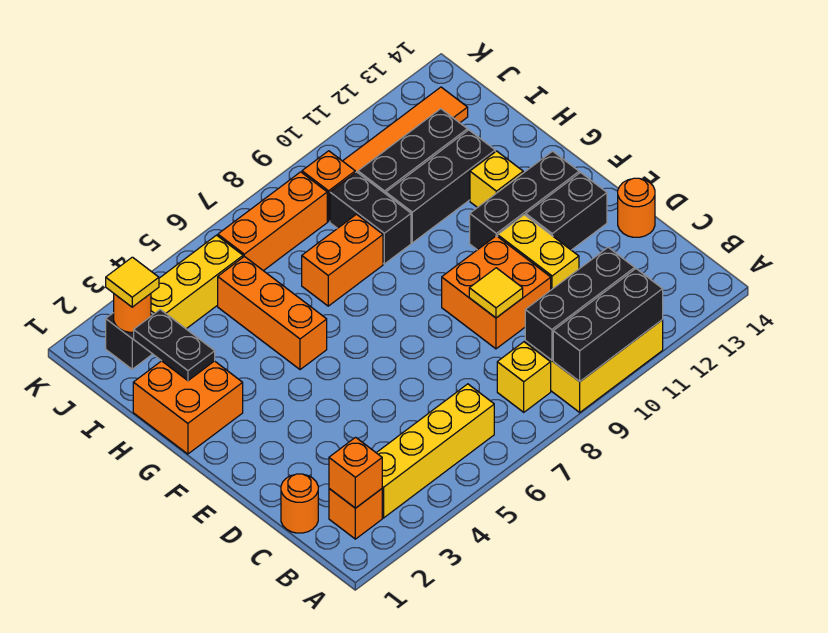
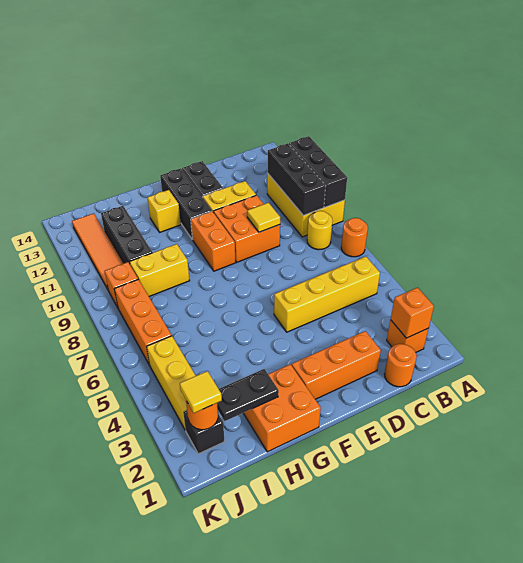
yellow brick B3:B6 level 1 -> yellow brick B5:E5 level 1
yellow brick B8 level 1 -> yellow round brick B8 level 1
orange round brick D14 level 1 -> orange round brick A7 level 1
orange brick G5:I5 level 1 -> orange brick D2:F2 level 1
orange brick H7:H8 level 1 -> orange brick F9:F10 level 1
black brick H9:I9 level 1 -> yellow brick H9:I9 level 1
black brick H10:H12 level 1 -> none

